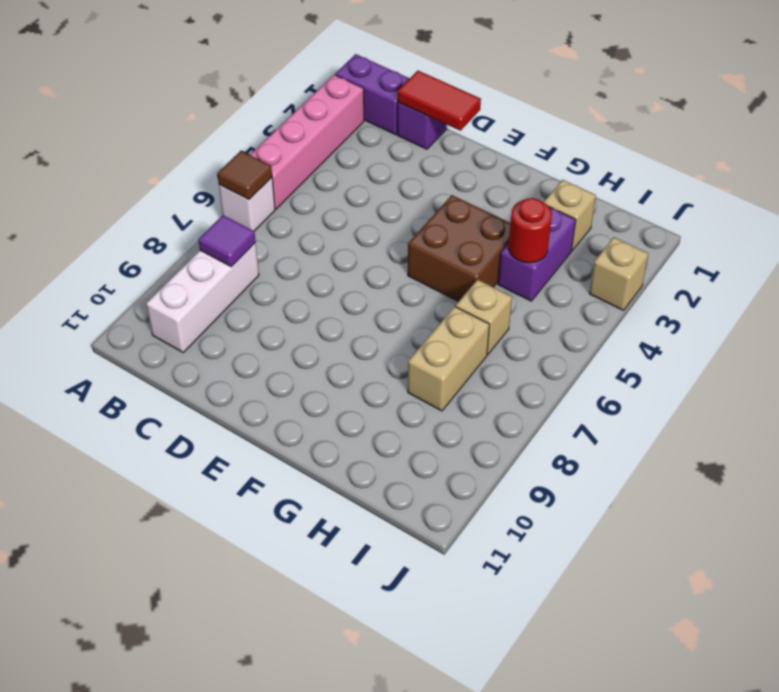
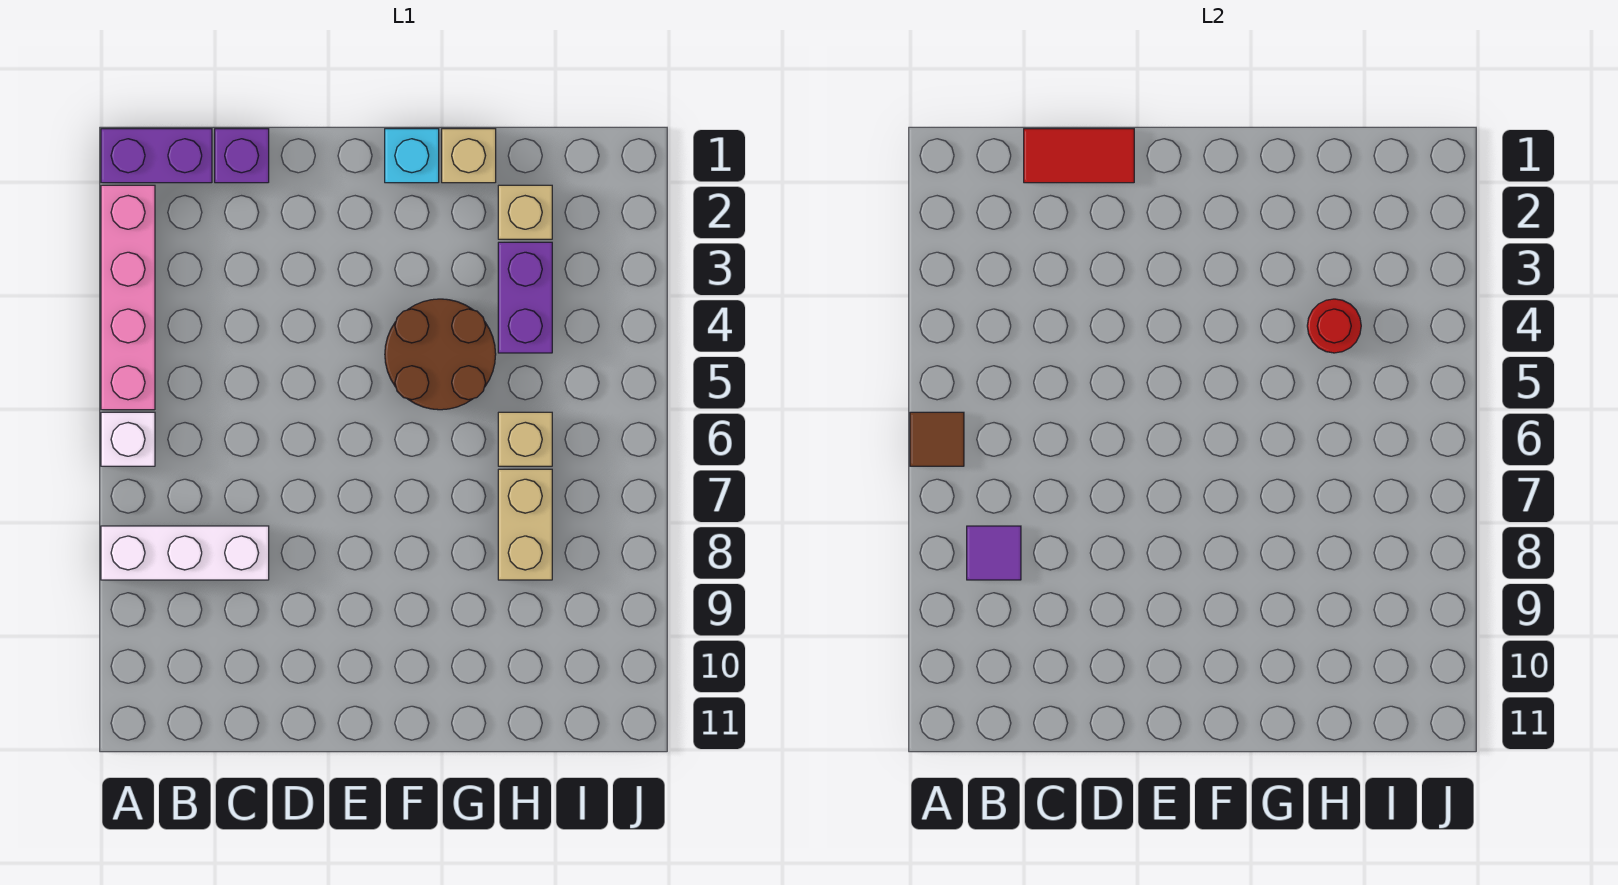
white brick B8:B10 level 1 -> white brick A8:C8 level 1
none -> cyan brick F1 level 1
brown brick F4:G5 level 1 -> brown round brick F4:G5 level 1
tan brick J3 level 1 -> tan brick G1 level 1

